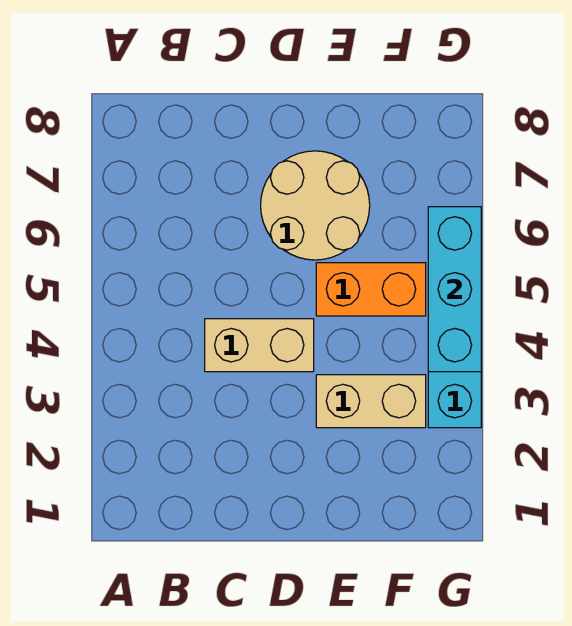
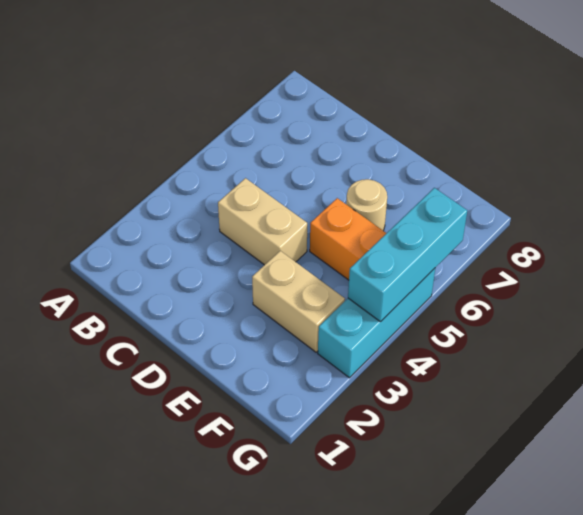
tan round brick D6:E7 level 1 -> tan round brick E6 level 1

